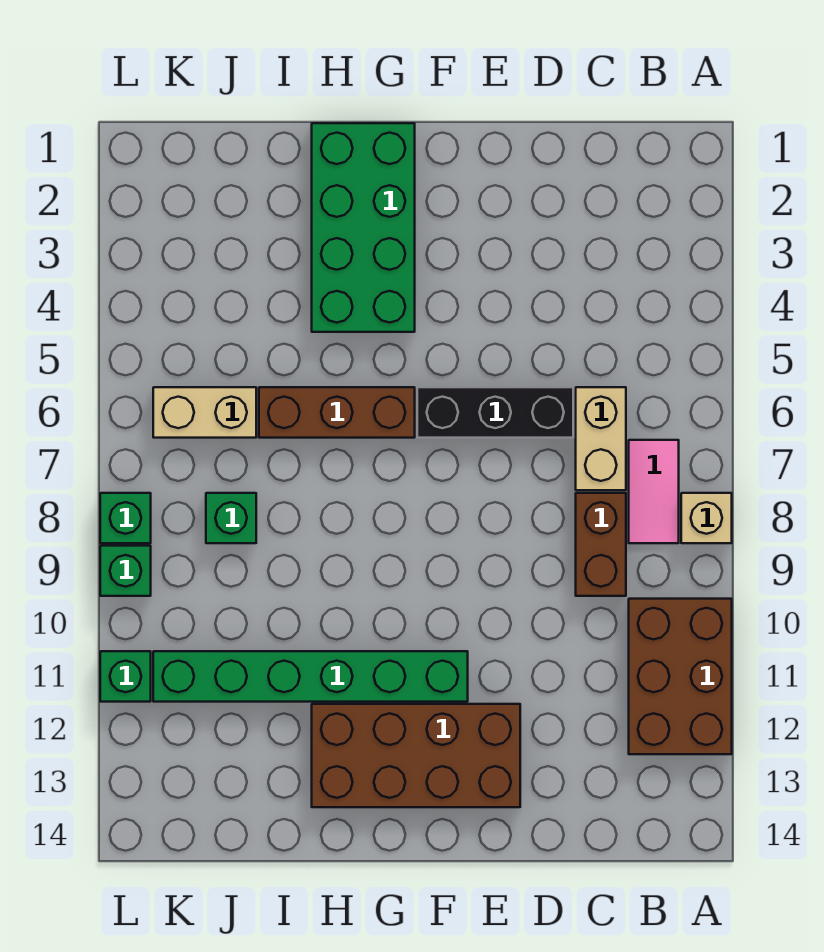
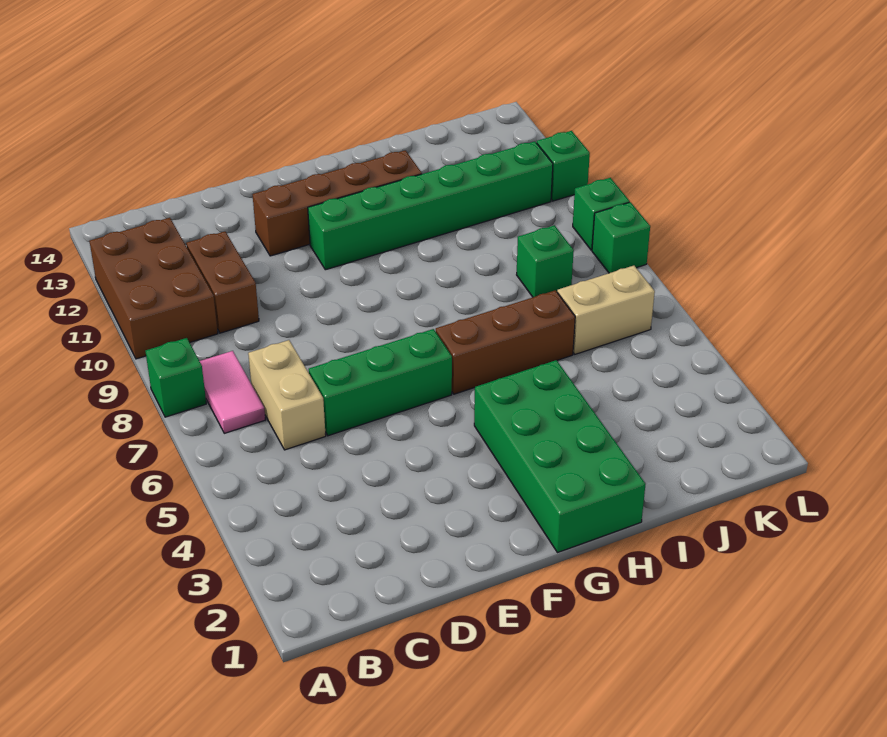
tan brick A8 level 1 -> green brick A8 level 1
brown brick C8:C9 level 1 -> brown brick C10:C11 level 1
black brick D6:F6 level 1 -> green brick D6:F6 level 1
brown brick E12:H13 level 1 -> brown brick E12:H12 level 1

